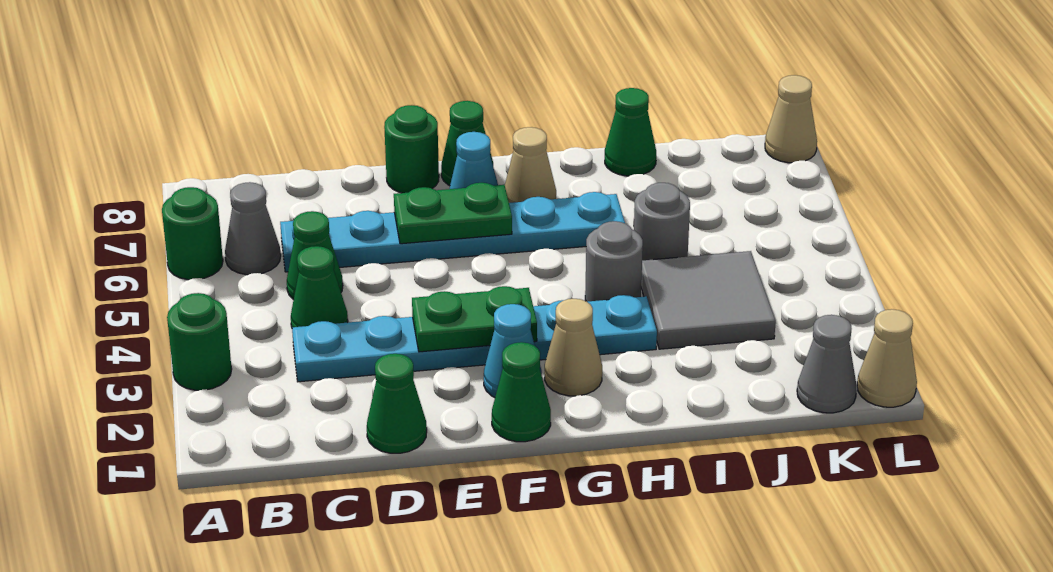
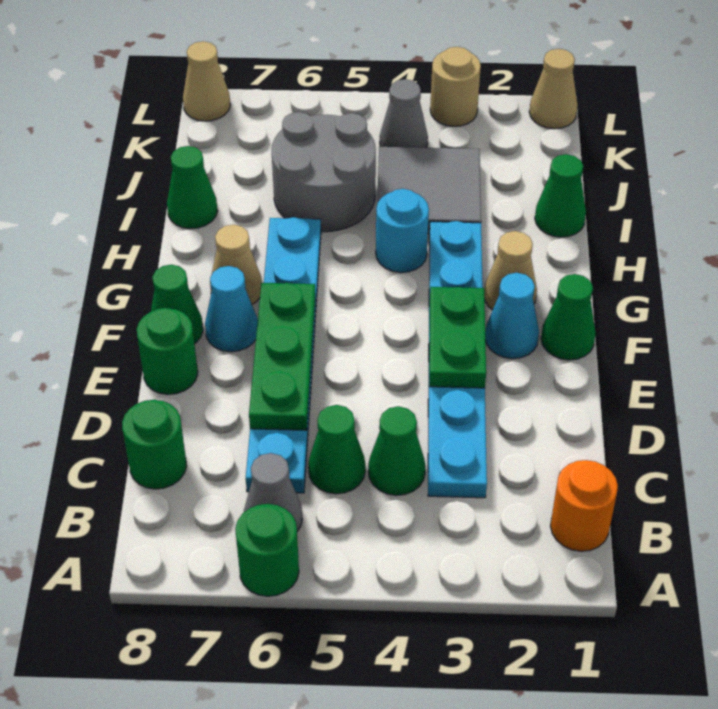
green round brick A3 level 1 -> green round brick C8 level 1
none -> orange round brick B1 level 1
green cone D1 level 1 -> green cone I1 level 1
green plate E6:F6 level 2 -> green plate D6:F6 level 2
grey round brick H4 level 1 -> cyan round brick H4 level 1
grey round brick I5 level 1 -> grey round brick I5:J6 level 1
grey cone K1 level 1 -> grey cone K4 level 1
none -> tan round brick L3 level 1

